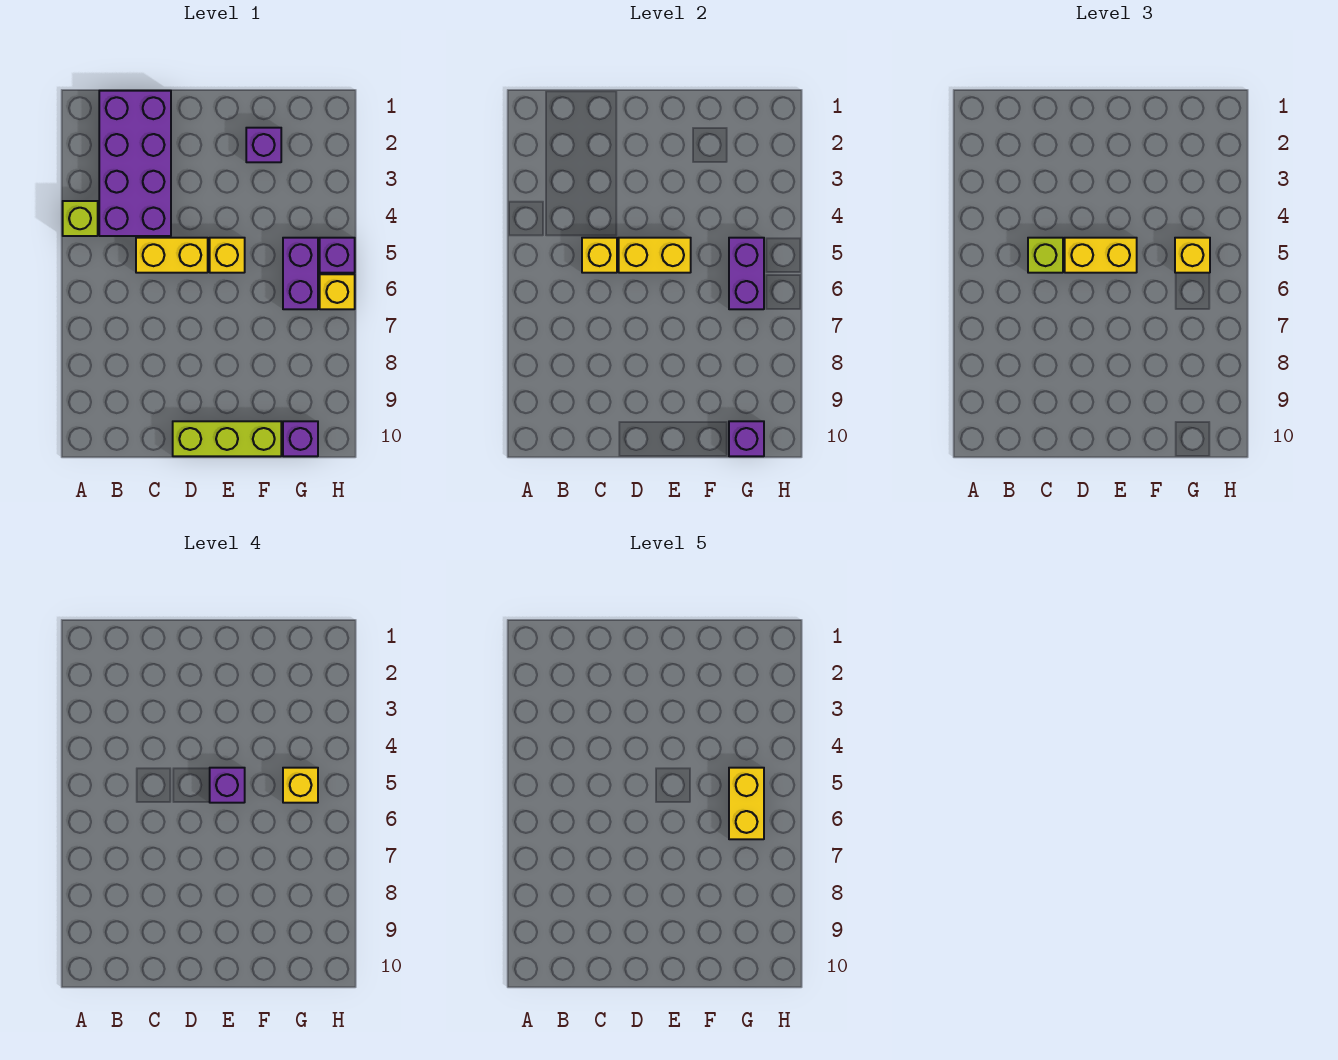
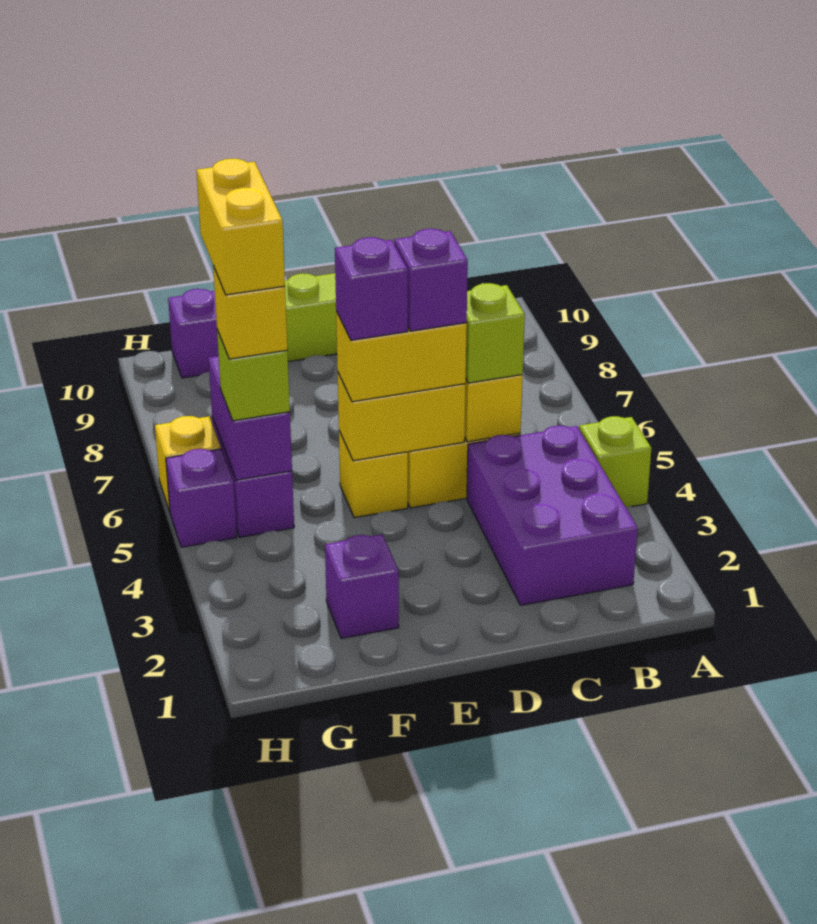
purple brick B1:C4 level 1 -> purple brick B2:C4 level 1
yellow brick G5 level 3 -> lime brick G5 level 3
purple brick G10 level 2 -> purple brick D5 level 4

